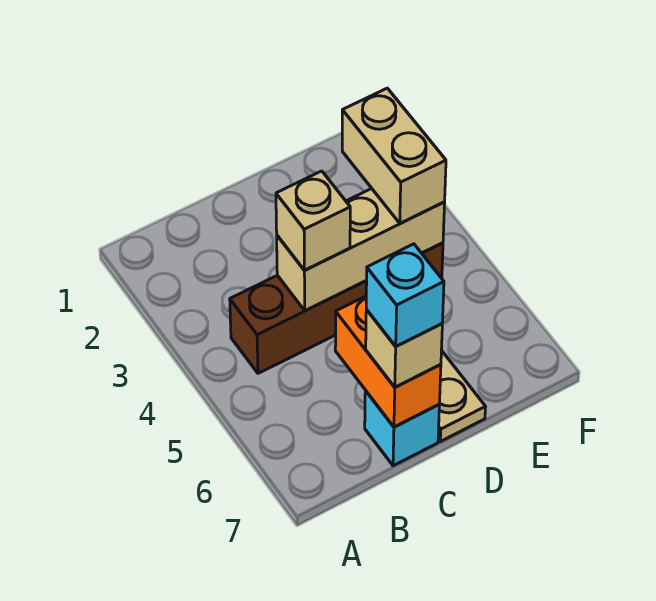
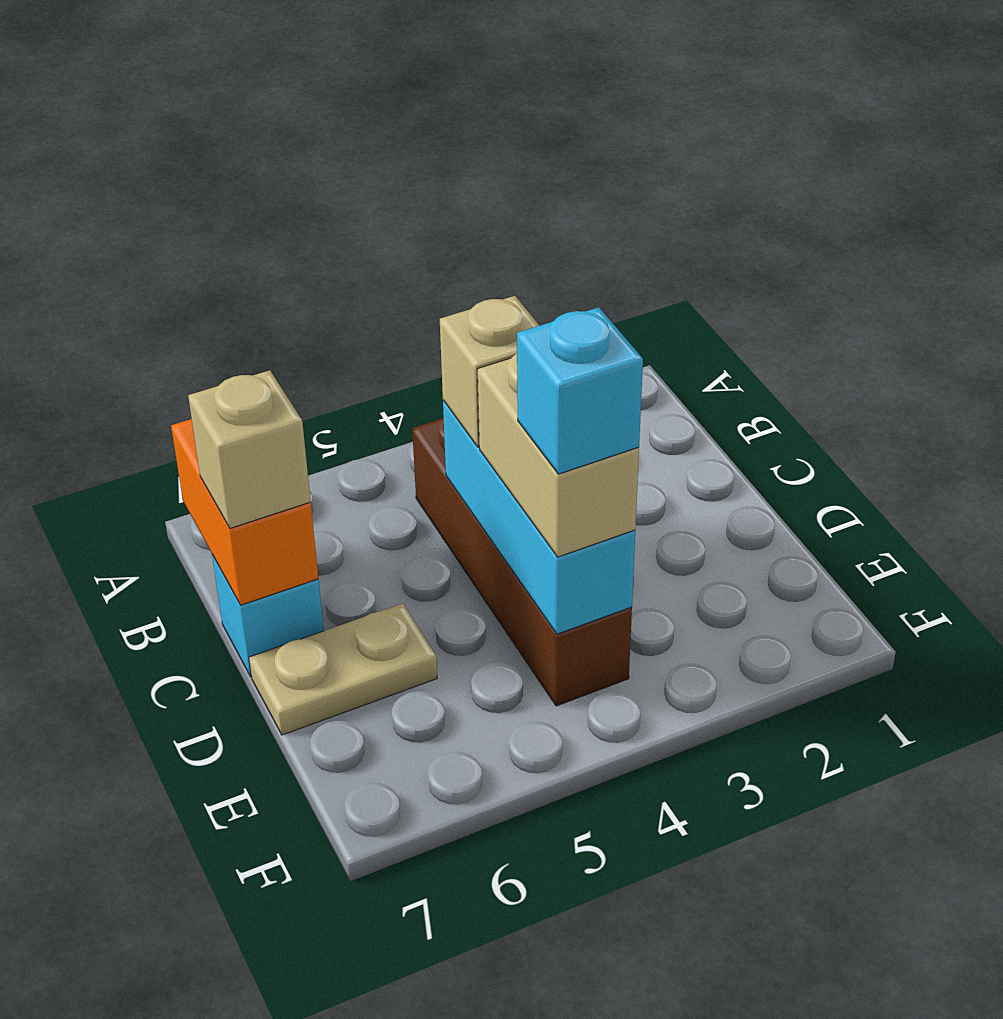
tan brick C4:E4 level 2 -> cyan brick C4:E4 level 2
orange brick C6:C7 level 2 -> orange brick B7:C7 level 2
cyan brick C7 level 4 -> cyan brick E4 level 4
tan brick E3:E4 level 3 -> tan brick D4:E4 level 3

